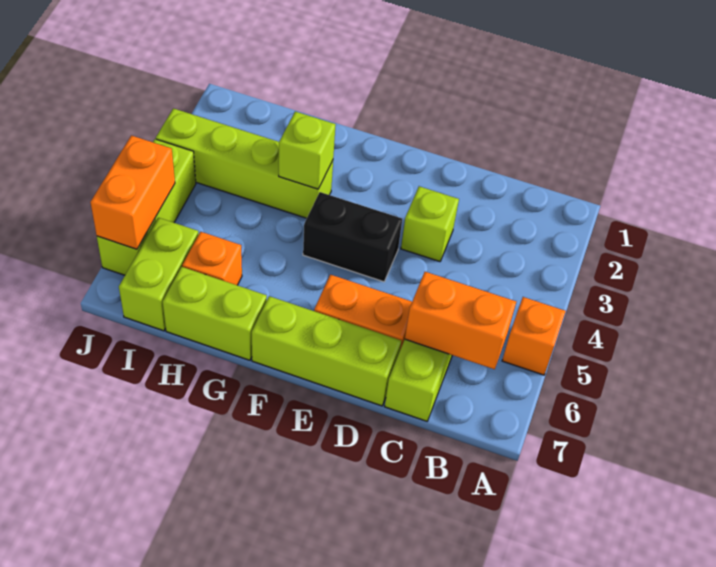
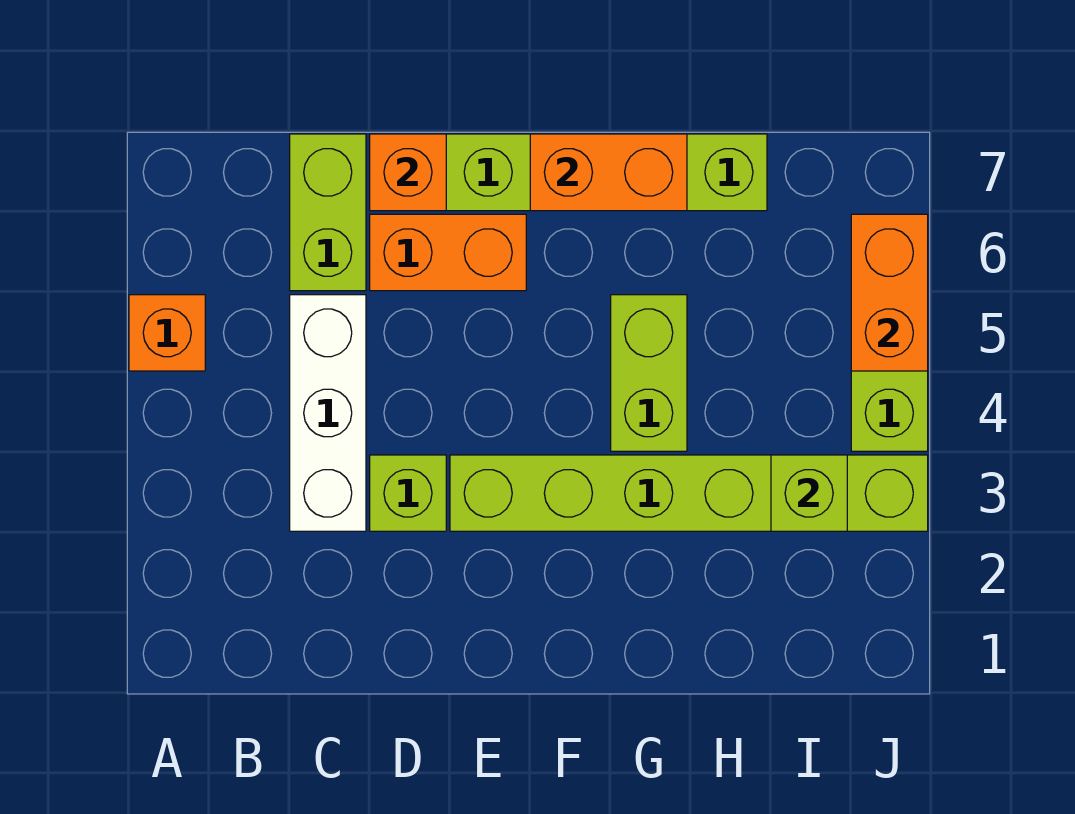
orange brick B6:C6 level 2 -> orange brick F7:G7 level 2
none -> white brick C3:C5 level 1
black brick E4:F4 level 1 -> none
lime brick G3:J3 level 1 -> lime brick E3:J3 level 1
lime brick G3 level 2 -> lime brick I3 level 2
orange brick H6 level 1 -> orange brick D7 level 2
lime brick I6:I7 level 1 -> lime brick G4:G5 level 1

